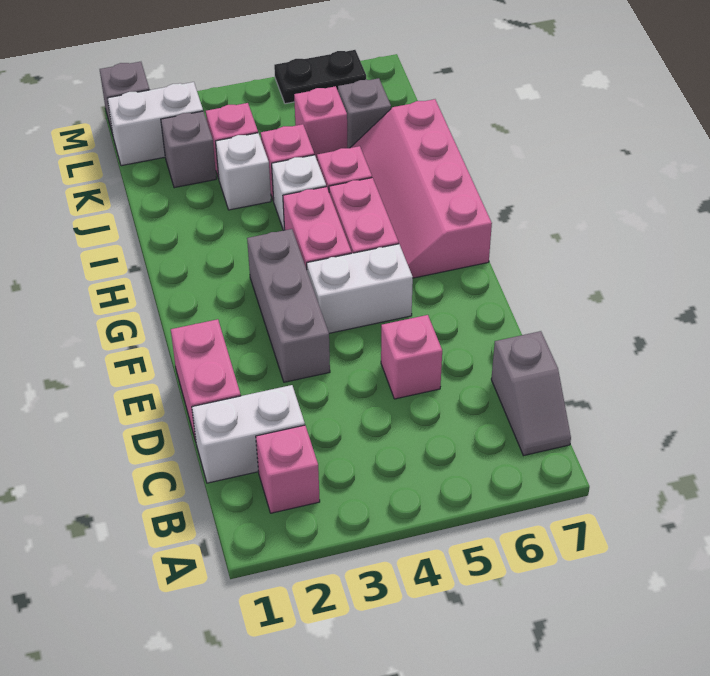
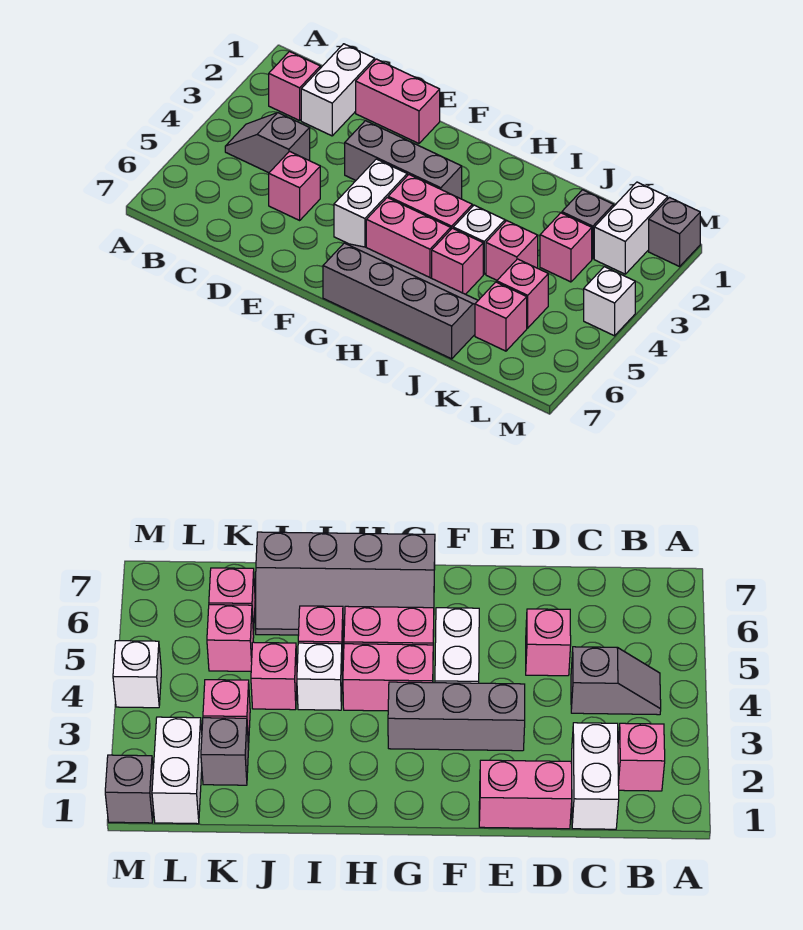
grey slope B7:C7 level 1 top C -> grey slope B4:C4 level 1 top C
pink slope G6:J7 level 1 top 7 -> grey slope G6:J7 level 1 top 7
white brick J3 level 1 -> white brick M4 level 1
grey brick K6 level 1 -> pink brick K6 level 1
black plate M5:M6 level 1 -> none

